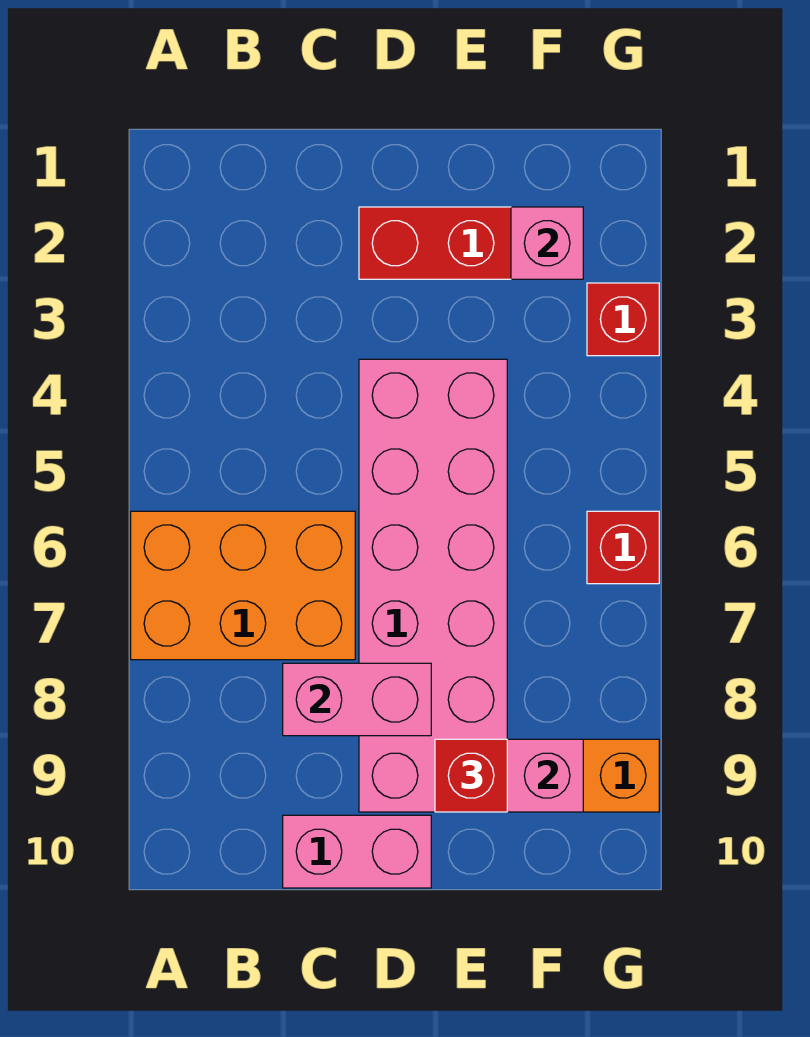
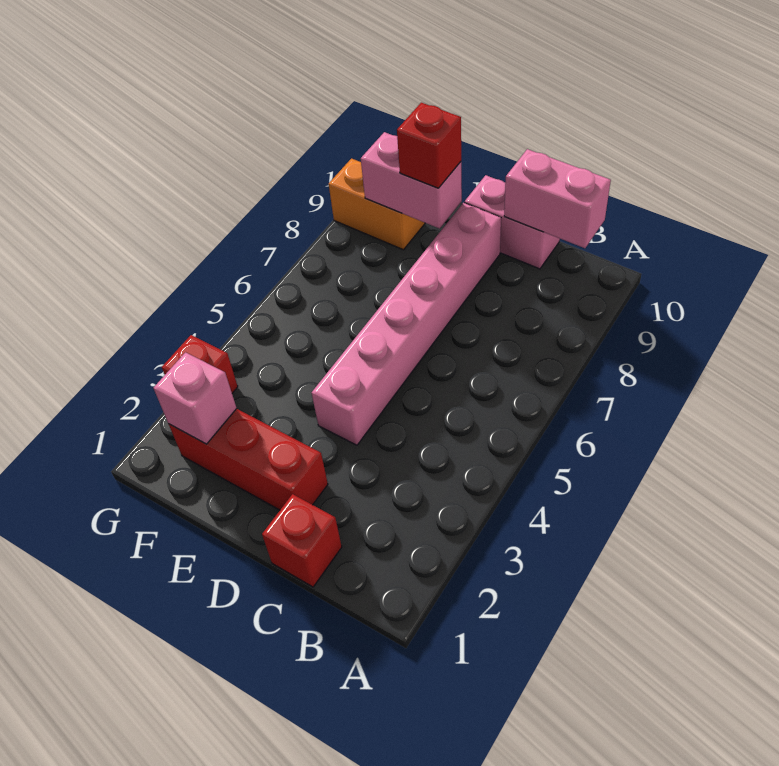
orange brick A6:C7 level 1 -> none
pink brick C8:D8 level 2 -> pink brick B10:C10 level 2
pink brick D4:E9 level 1 -> pink brick D4:D9 level 1
red brick G6 level 1 -> red brick C1 level 1

